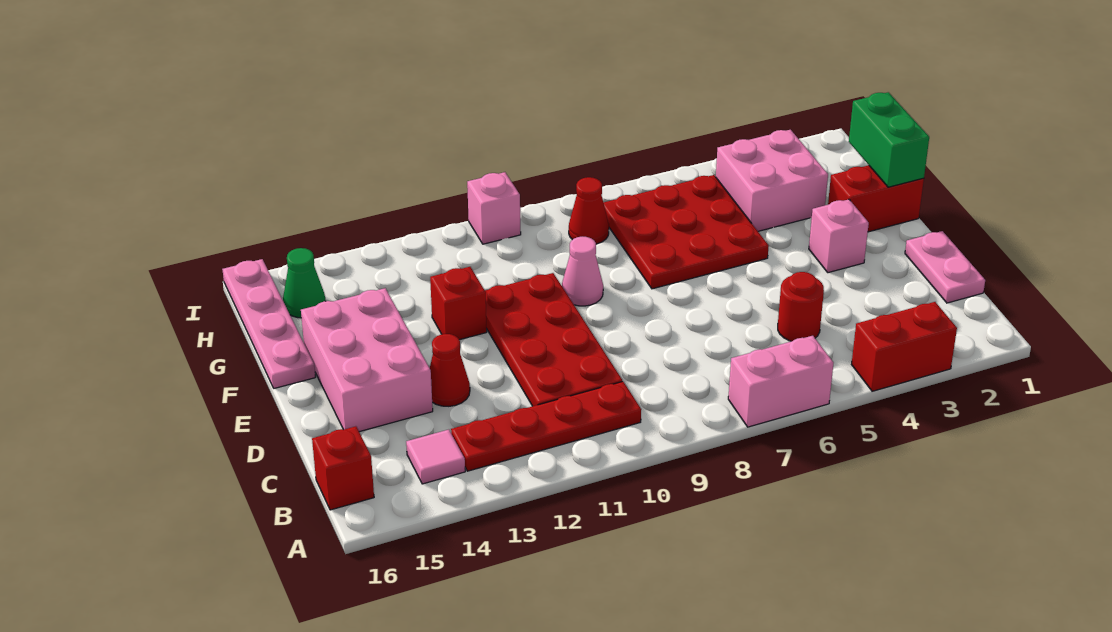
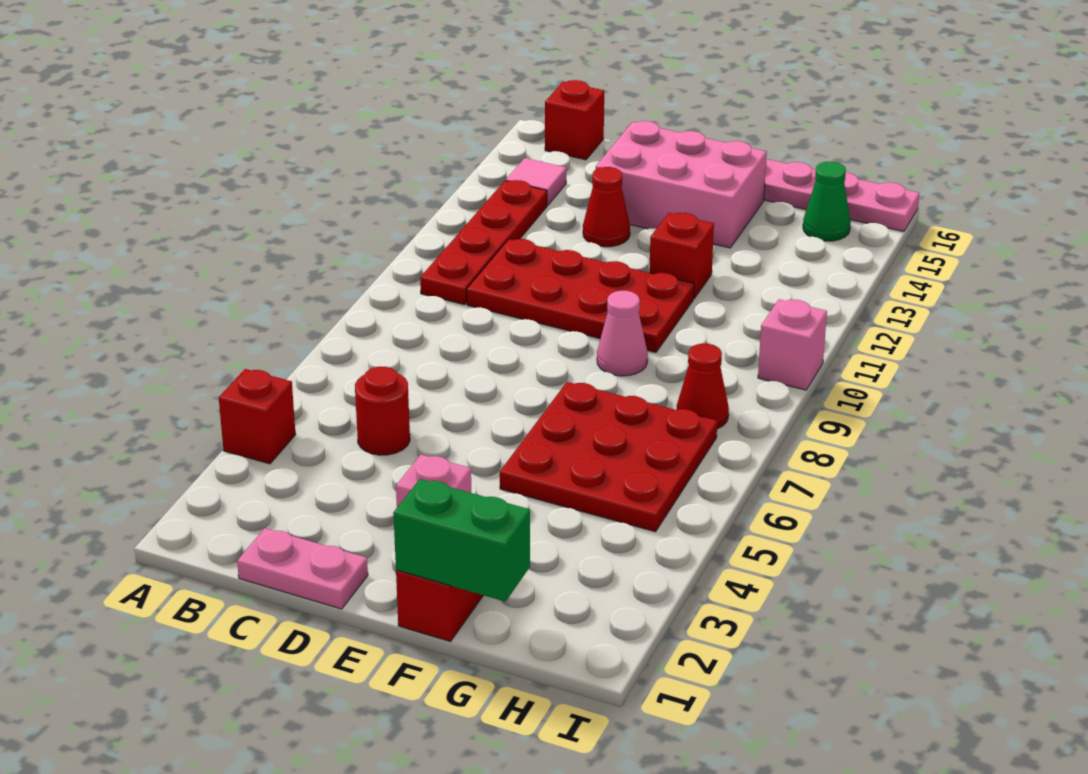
red brick A3:A4 level 1 -> red brick A4 level 1
pink brick A6:A7 level 1 -> none
pink brick G3:H4 level 1 -> none

